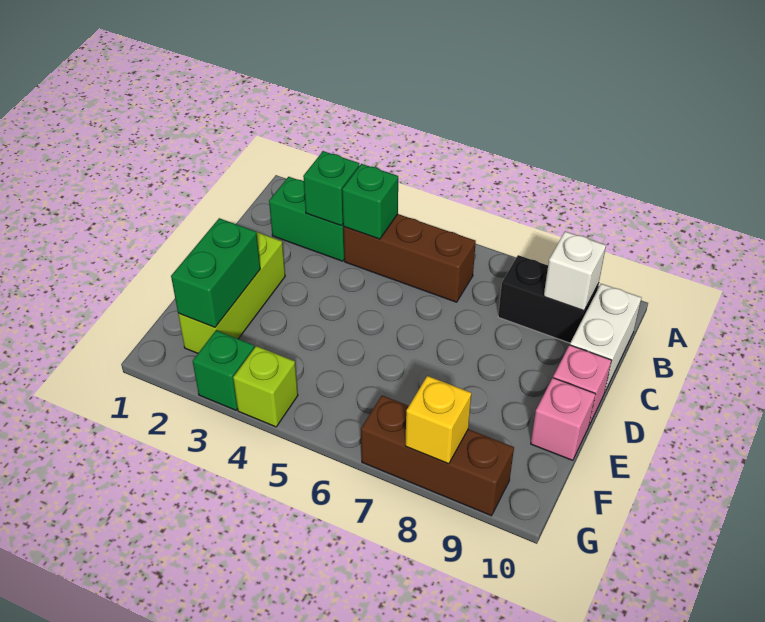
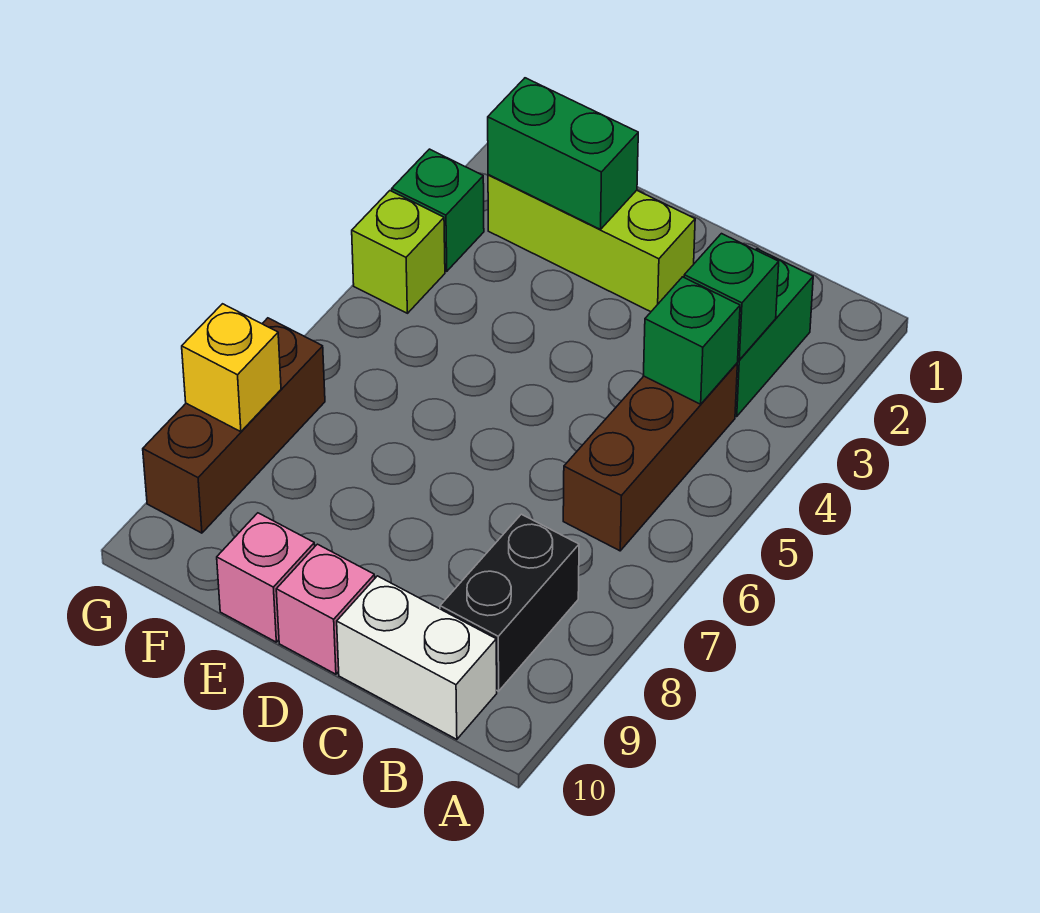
white brick B9 level 2 -> none

